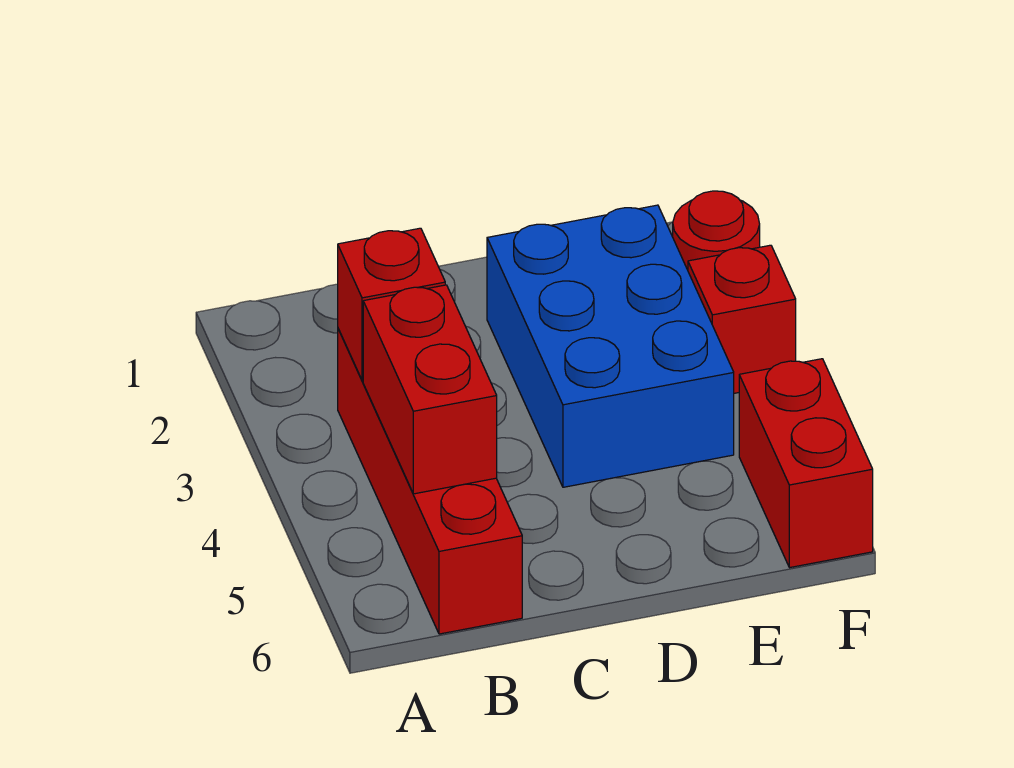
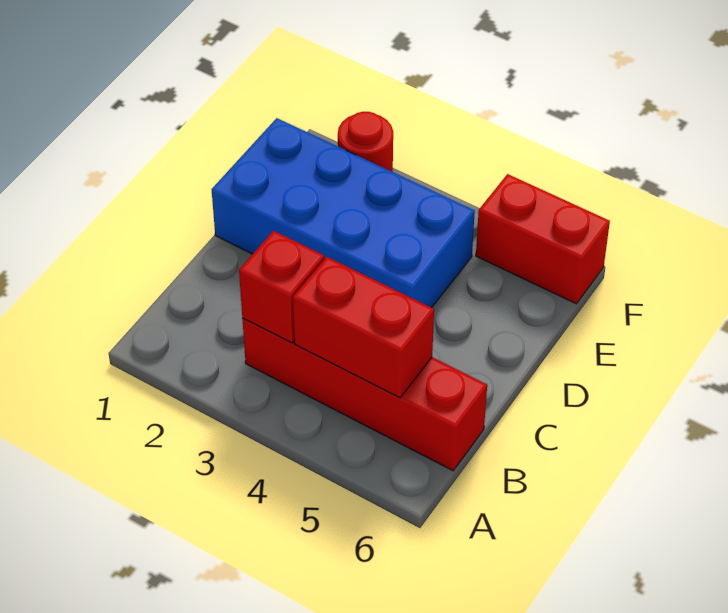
blue brick D2:E4 level 1 -> blue brick D1:E4 level 1
red brick F3 level 1 -> none

